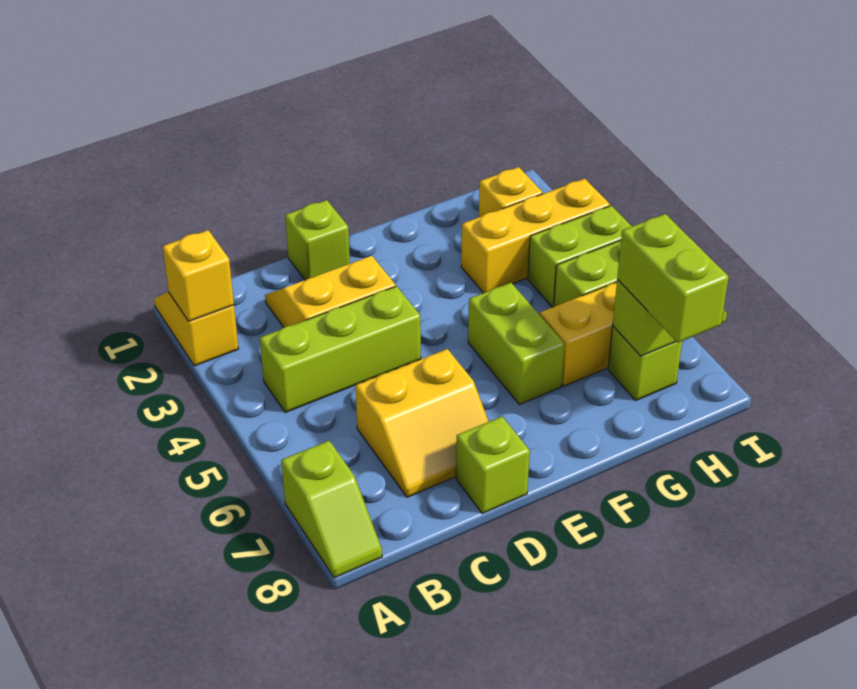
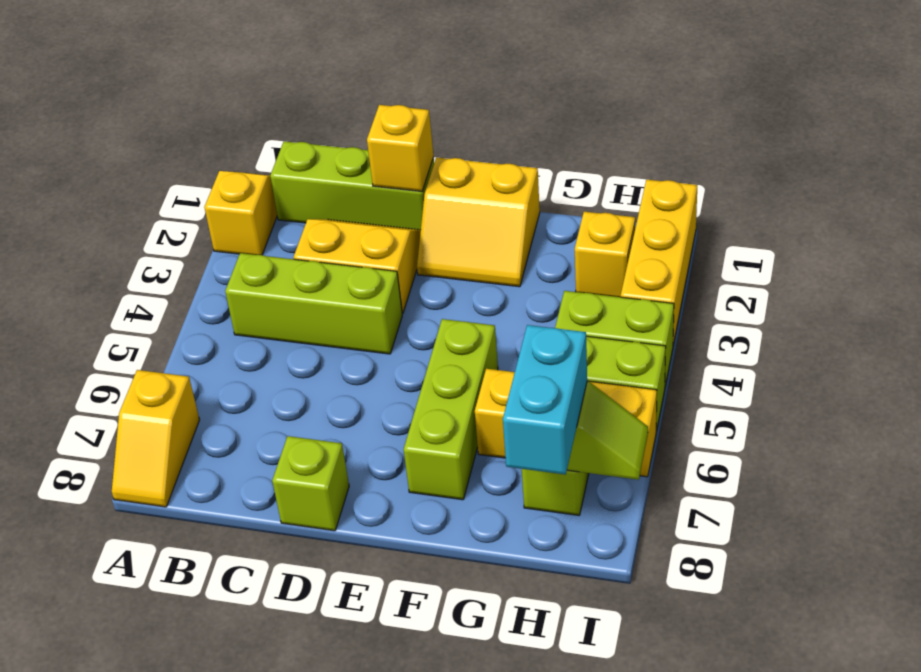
yellow brick A2 level 2 -> yellow brick D1 level 2
lime slope A7:A8 level 1 top 7 -> yellow slope A7:A8 level 1 top 7
yellow slope C6:D7 level 1 top 6 -> yellow slope E1:F2 level 1 top 1
lime brick D1 level 1 -> lime brick B1:D1 level 1
lime brick F5:F6 level 1 -> lime brick F5:F7 level 1
yellow brick G3:I3 level 1 -> yellow brick I1:I3 level 1
lime brick H7:H8 level 3 -> cyan brick H7:H8 level 3

